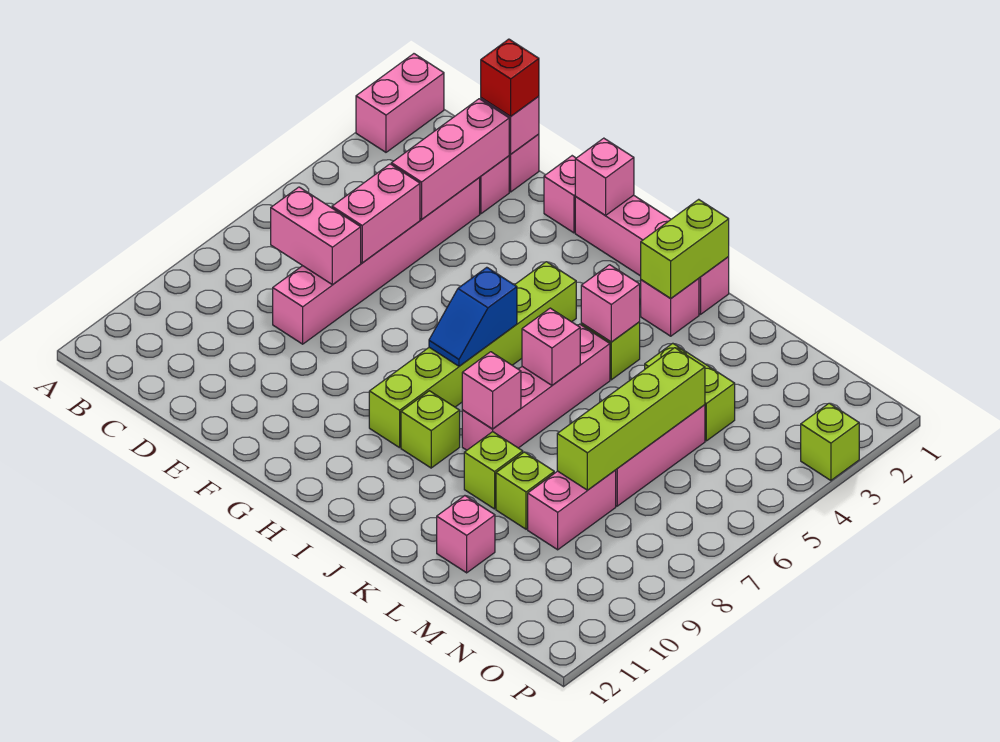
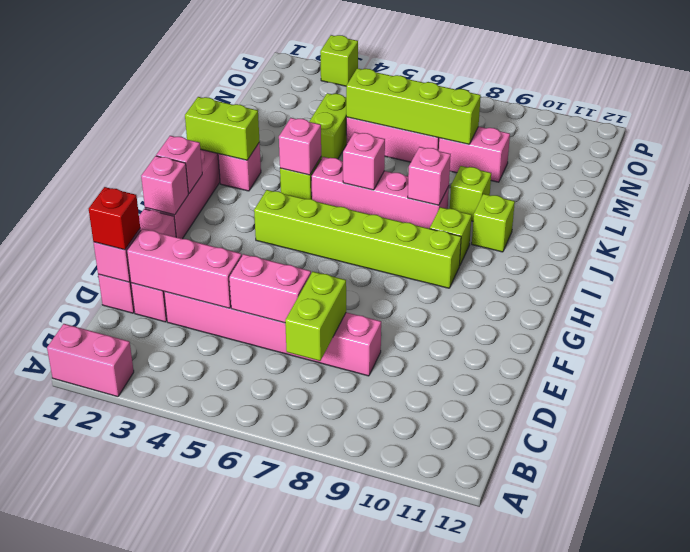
pink brick C7:D7 level 2 -> lime brick C7:D7 level 2
blue slope H6:H7 level 2 top 6 -> none
lime brick L9 level 1 -> lime brick J10 level 1
pink brick L11 level 1 -> pink brick H1 level 2

